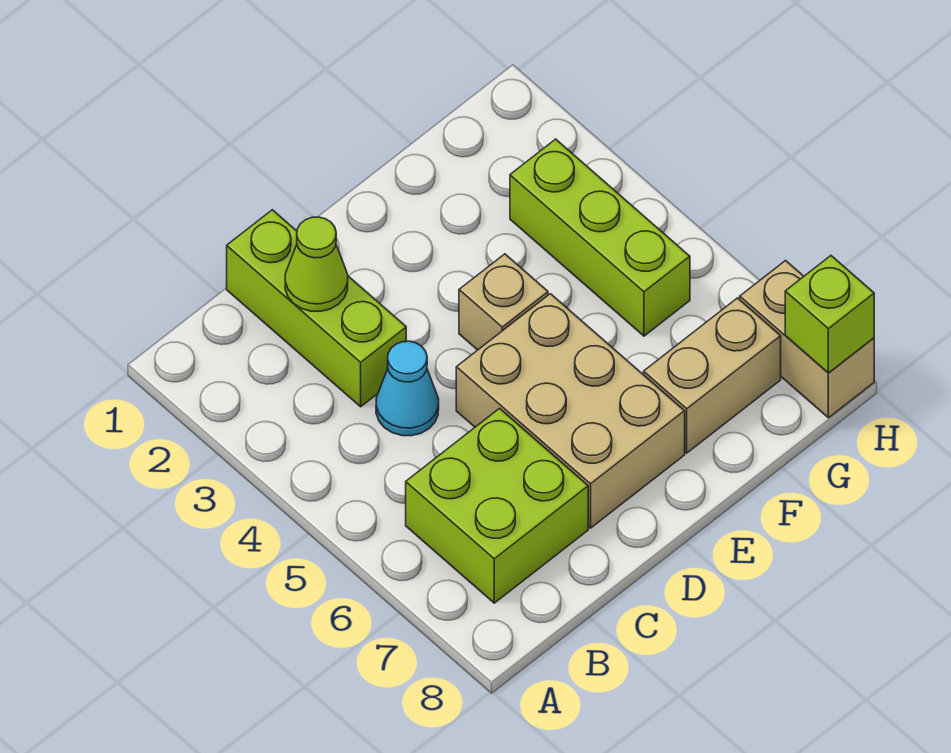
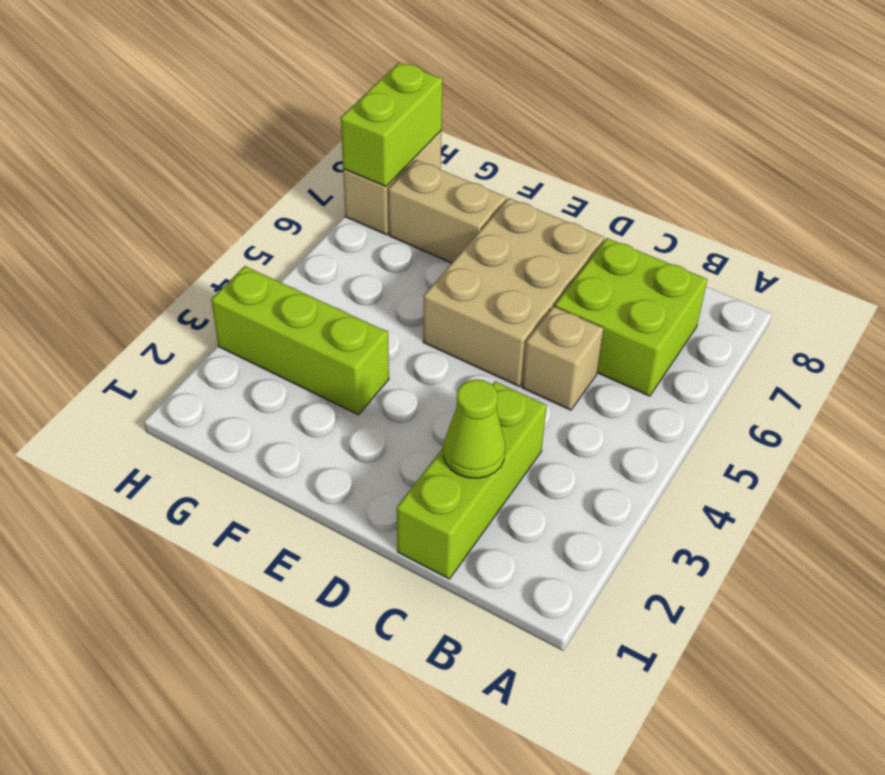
cyan cone C4 level 1 -> none
tan brick E4 level 1 -> tan brick C5 level 1
lime brick G3:G5 level 1 -> lime brick F3:H3 level 1
lime brick H8 level 2 -> lime brick H7:H8 level 2

